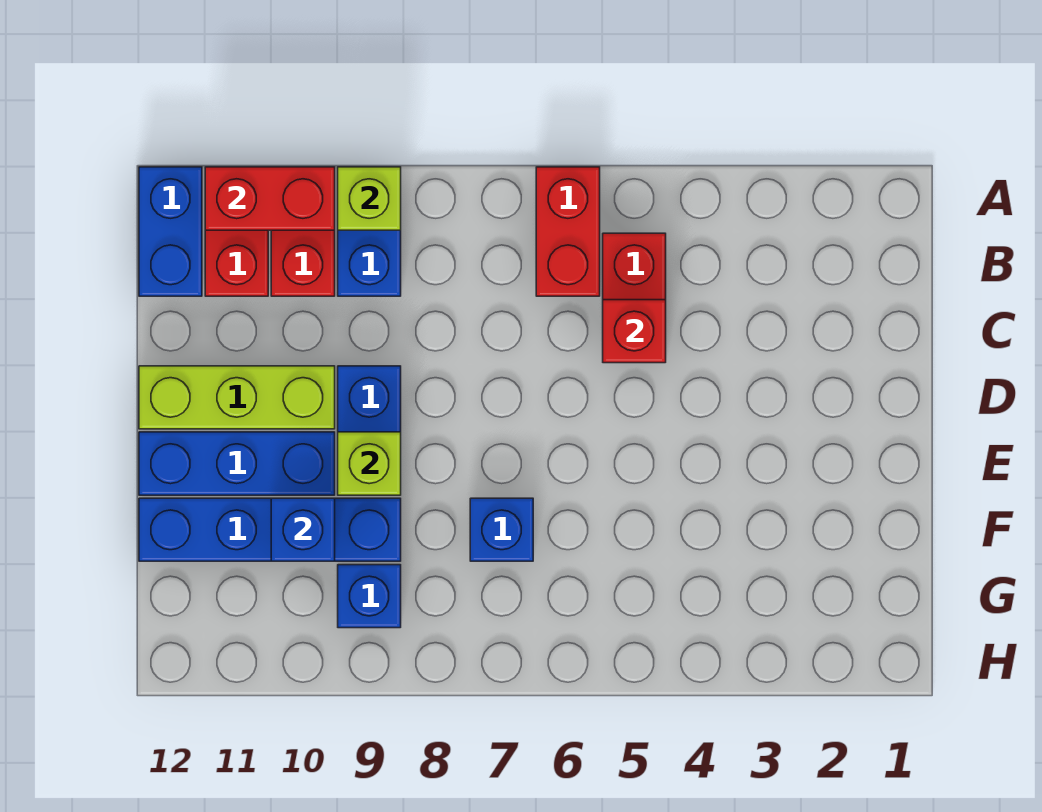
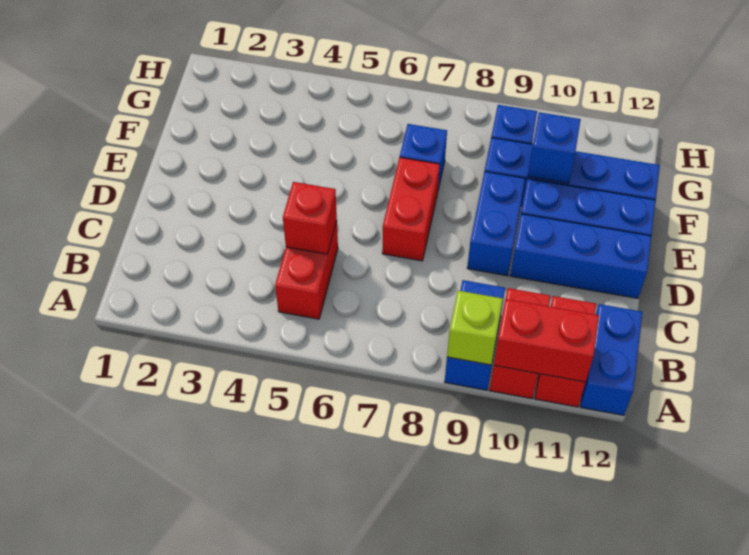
red brick A6:B6 level 1 -> red brick D7:E7 level 1
lime brick D10:D12 level 1 -> blue brick D10:D12 level 1
lime brick E9 level 2 -> none

